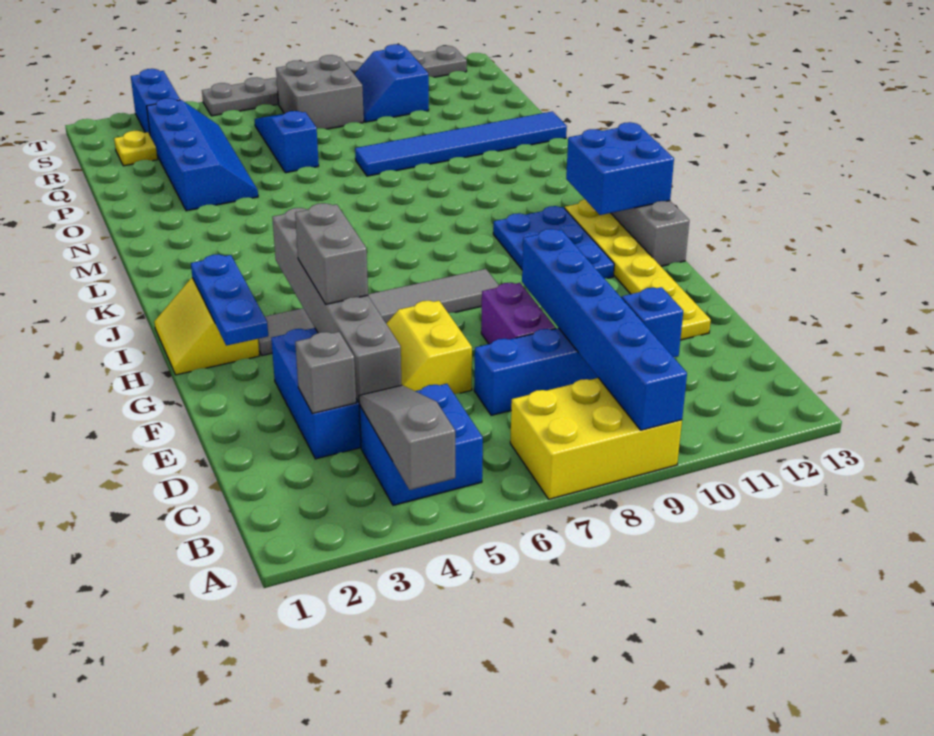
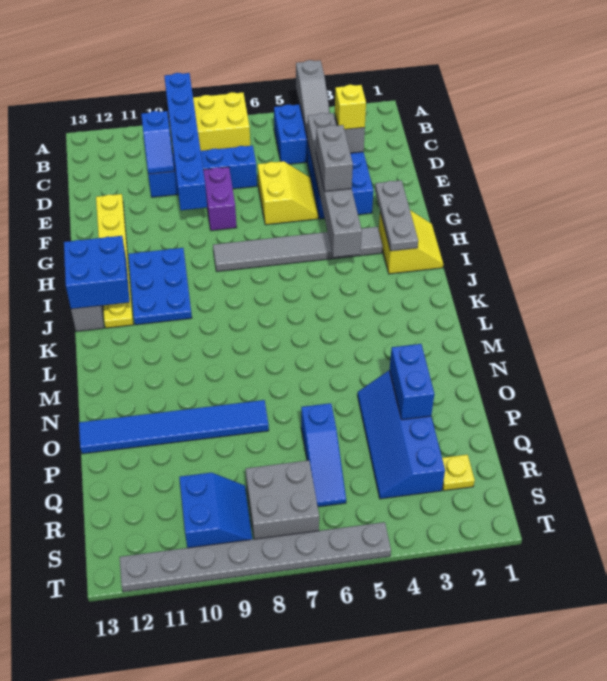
none -> yellow brick D3 level 3
blue plate G2:I2 level 2 -> grey plate G2:I2 level 2
blue brick S3:T3 level 1 -> blue brick O3:P3 level 2

